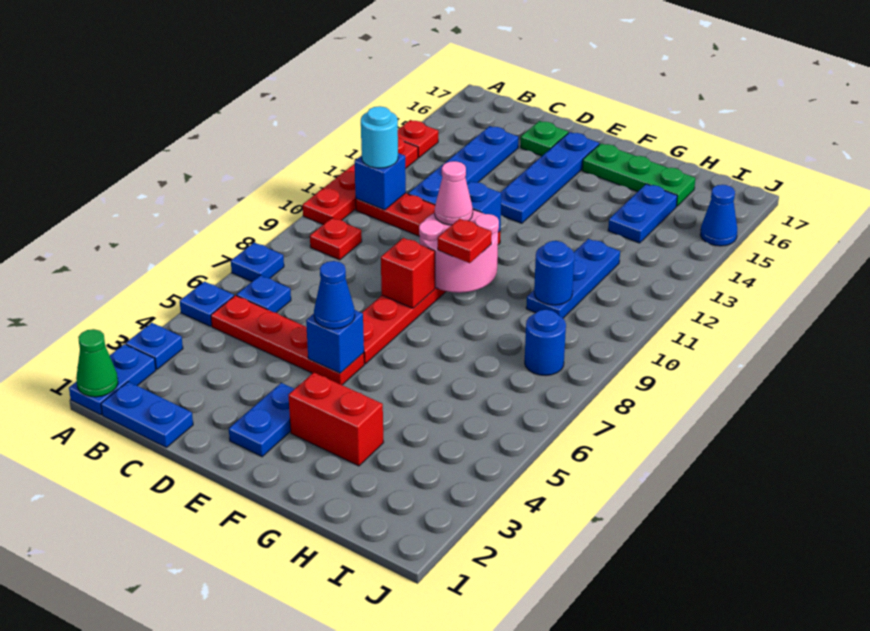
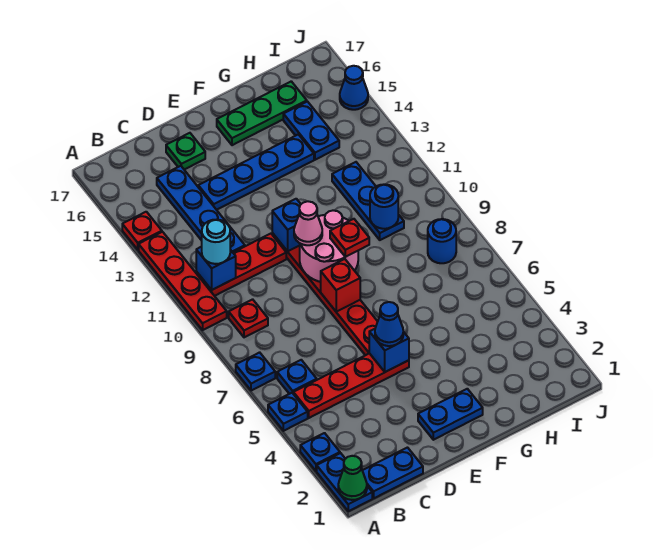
blue plate E2:E3 level 1 -> blue plate E2:F2 level 1
blue plate E13:E16 level 1 -> blue plate D14:G14 level 1
red brick F3:G3 level 1 -> none

